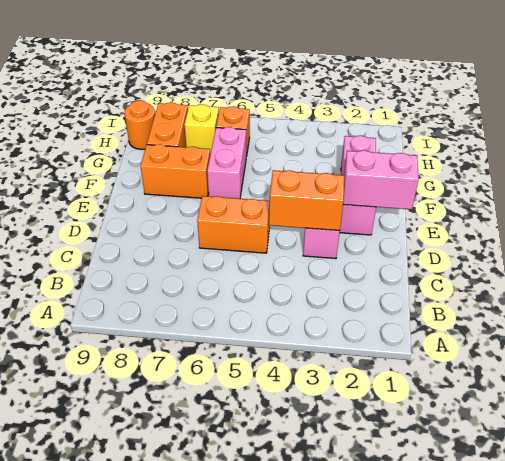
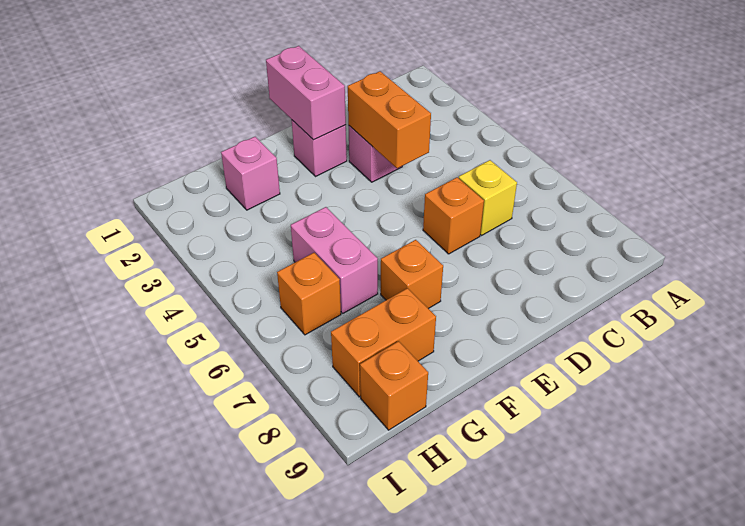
orange brick D5:D6 level 1 -> orange brick D6 level 1
pink brick F6:G6 level 1 -> pink brick G5:G6 level 1
orange brick F7:F8 level 1 -> orange brick F7 level 1
yellow brick H7 level 1 -> yellow brick C6 level 1
orange round brick H9 level 1 -> orange brick H9 level 1

